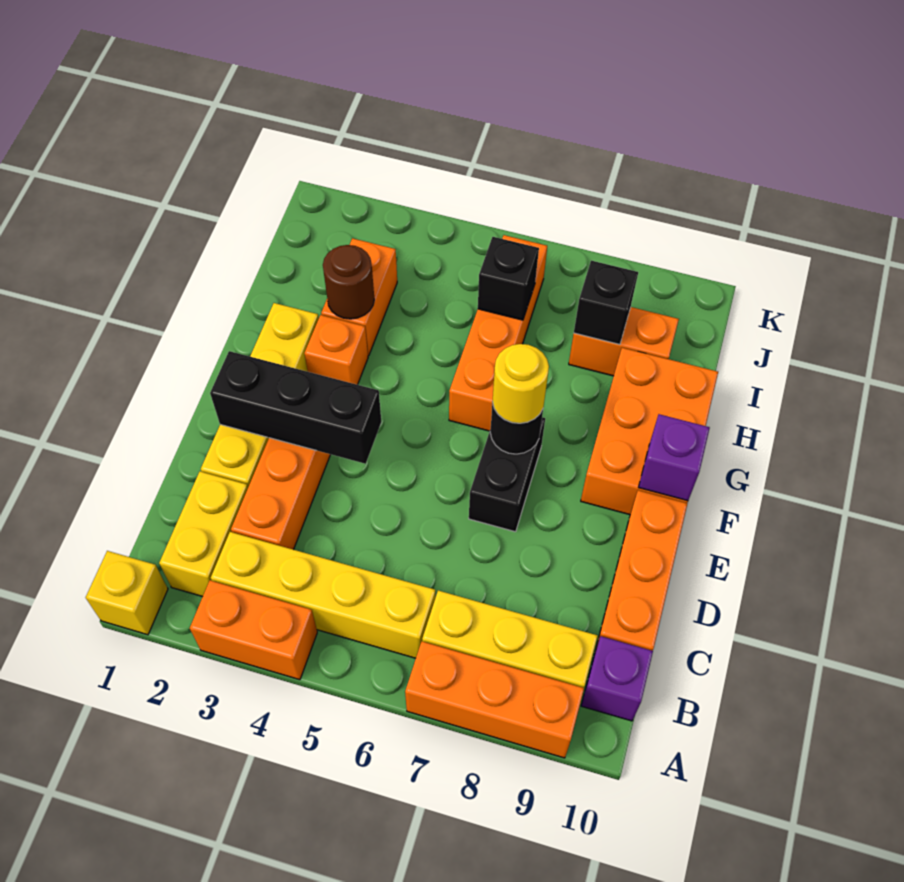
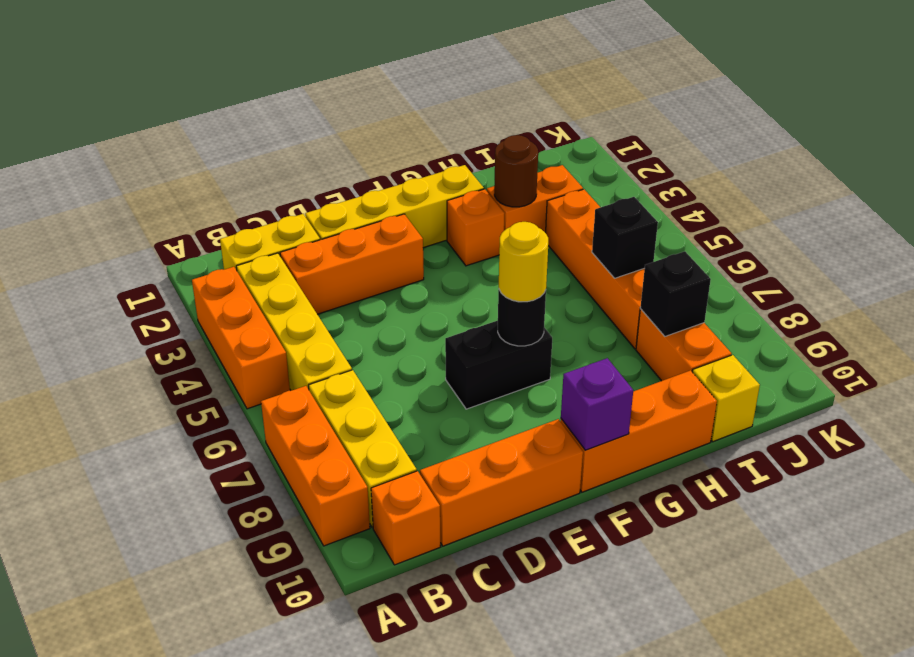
yellow brick A1 level 1 -> yellow brick I10 level 1
orange brick A3:A4 level 1 -> orange brick A3:A5 level 1
purple brick B10 level 1 -> orange brick B10 level 1
black brick E2:E4 level 2 -> none
orange brick F9:H10 level 1 -> orange brick F10:H10 level 1
orange brick G6:J6 level 1 -> orange brick I4:I7 level 1

